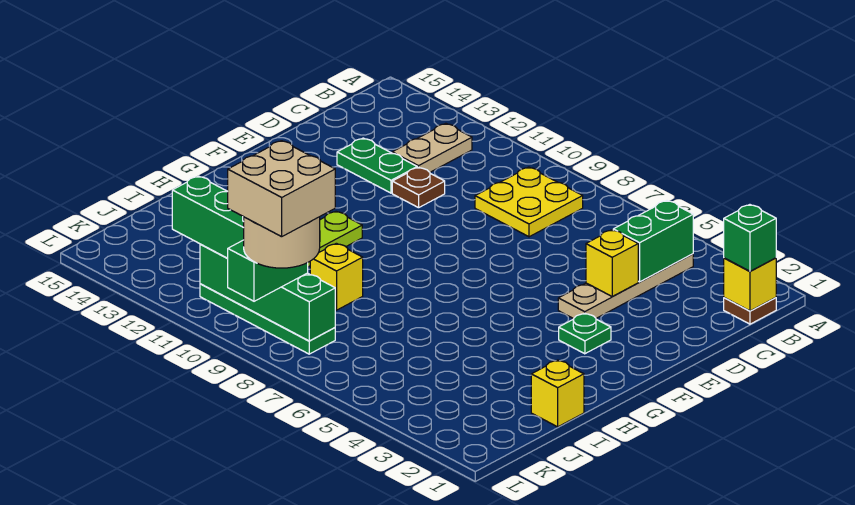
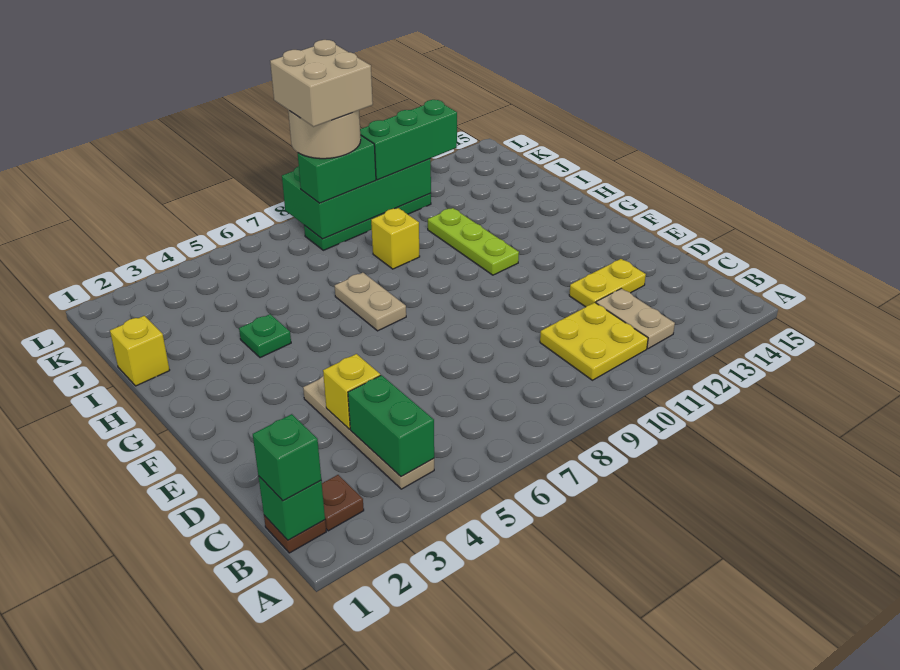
yellow brick B1 level 2 -> green brick B1 level 2
yellow plate B8:C9 level 1 -> yellow plate B10:C11 level 1
brown plate D11 level 1 -> brown plate B2 level 1
green plate D12:D13 level 1 -> yellow plate D12:D13 level 1
green plate F3 level 1 -> green plate H4 level 1
none -> tan plate G7:H7 level 1
green brick K8:K11 level 2 -> green brick K8:L11 level 2
green brick K9:L9 level 3 -> green brick K8:K9 level 3

